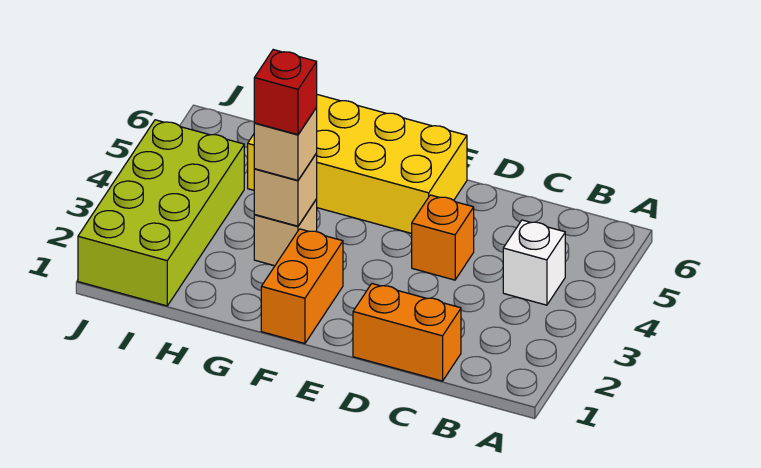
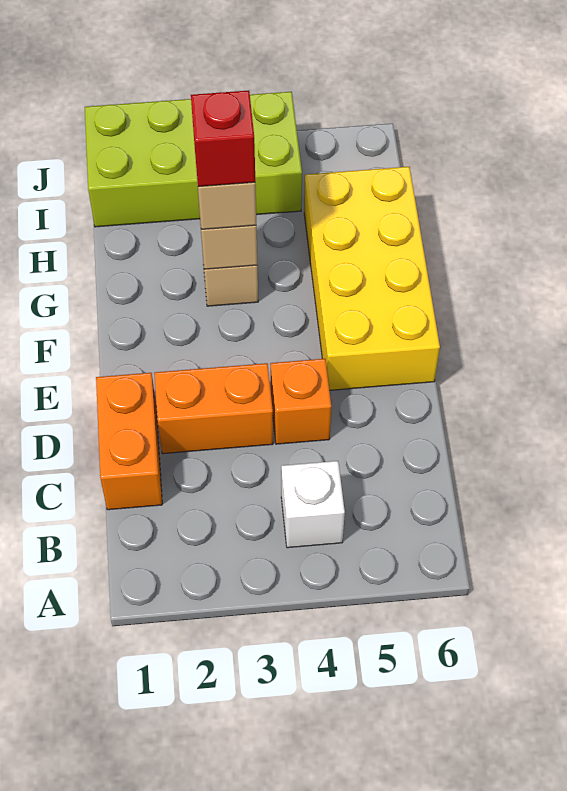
orange brick F1:F2 level 1 -> orange brick D2:D3 level 1

